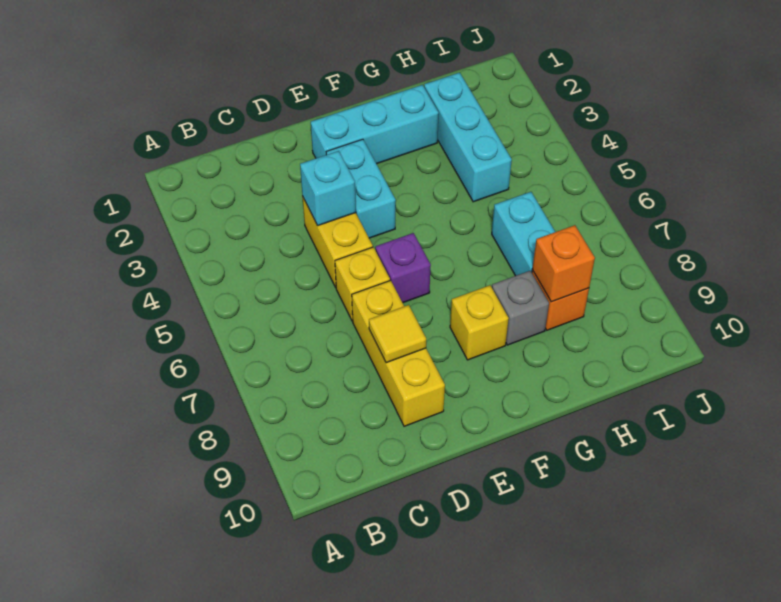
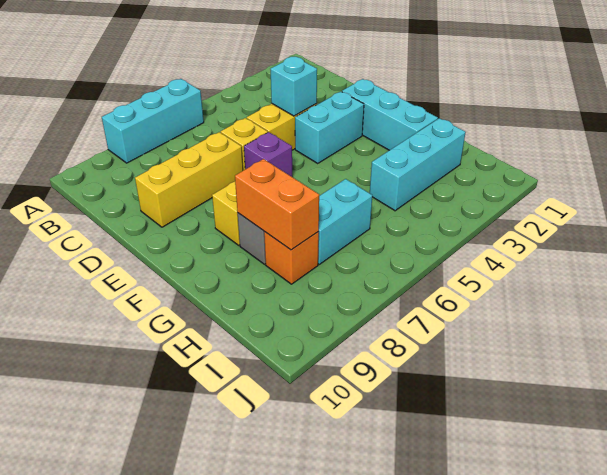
none -> cyan brick A6:A8 level 1
yellow tile D8 level 2 -> none
orange brick H8 level 2 -> orange brick G8:H8 level 2

